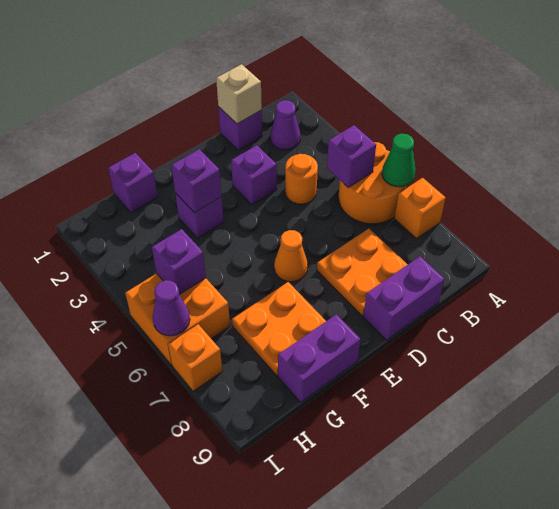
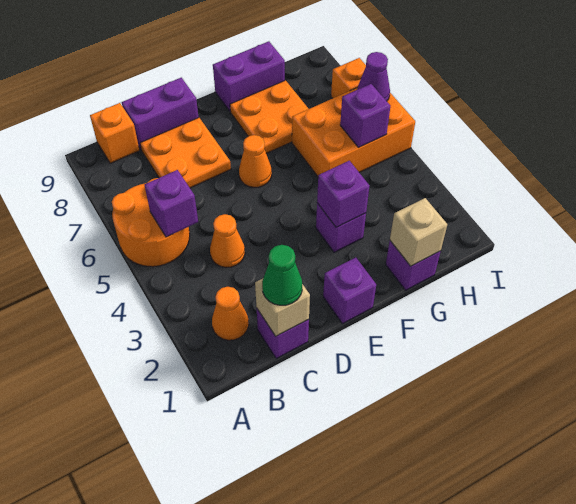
green cone A6 level 2 -> green cone C1 level 3
orange brick A7 level 1 -> orange brick B9 level 1
purple cone B2 level 1 -> orange cone B2 level 1
orange round brick C4 level 1 -> orange cone C4 level 1
purple brick D3 level 1 -> purple brick E1 level 1
none -> tan brick G1 level 2
orange brick H5:I6 level 1 -> orange brick G5:I6 level 1

